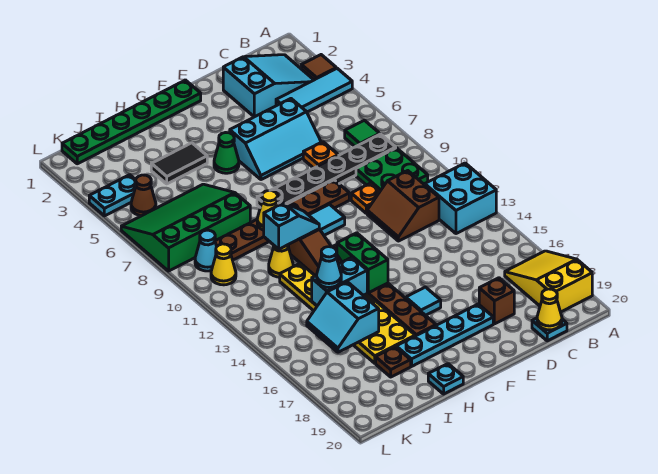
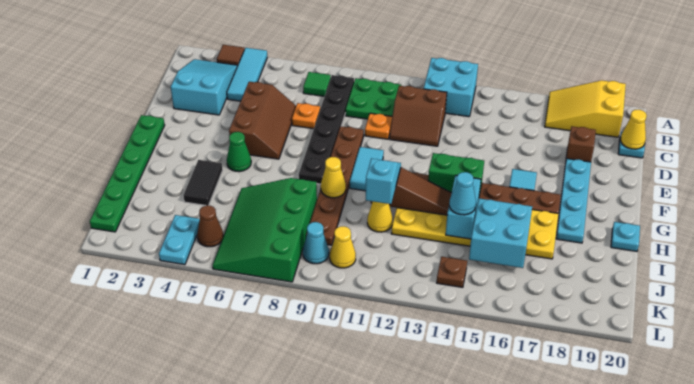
cyan slope D5:F6 level 1 top 5 -> brown slope D5:F6 level 1 top 5
cyan slope I15:J16 level 2 top I -> cyan brick I15:J16 level 2
brown plate I18 level 1 -> brown plate K14 level 1

